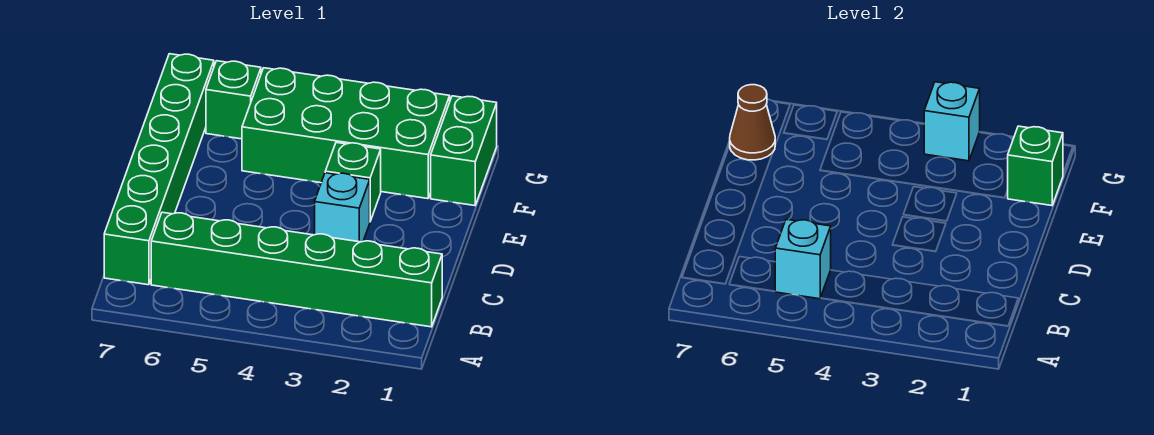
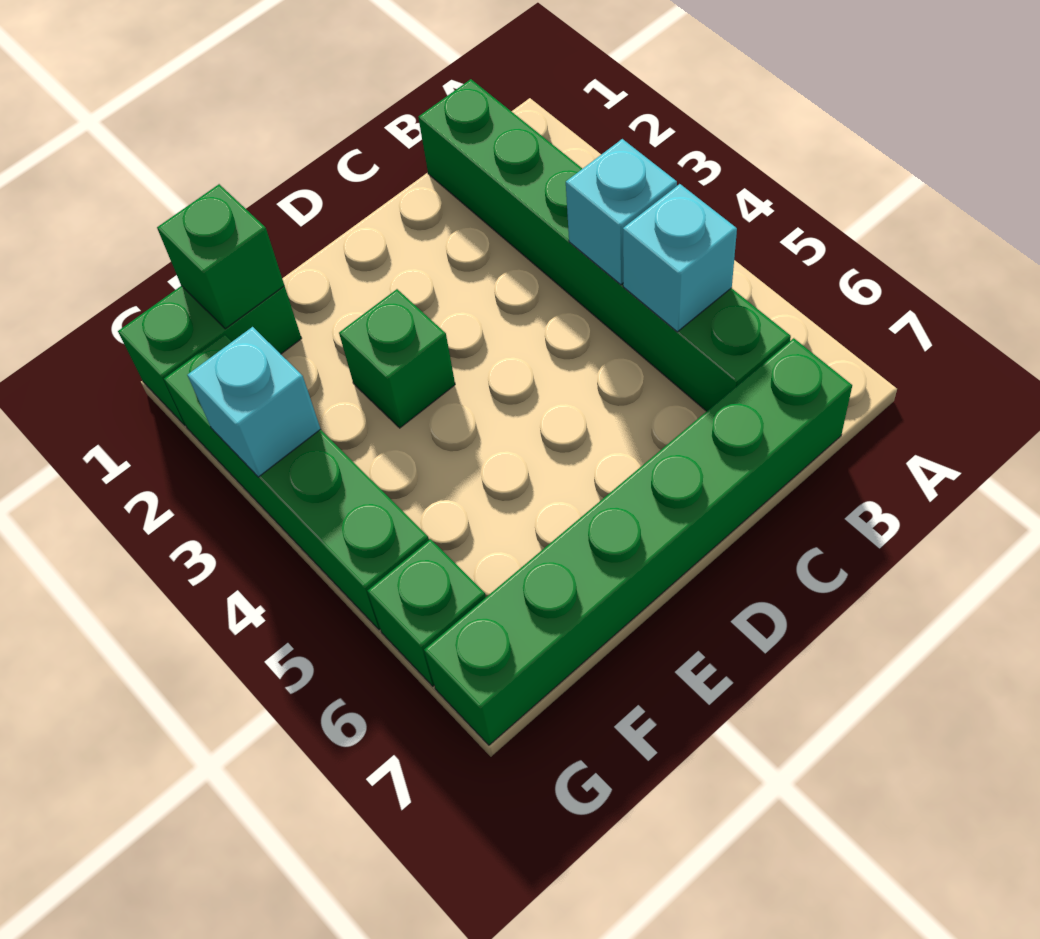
cyan brick D3 level 1 -> cyan brick B4 level 2
green brick F2:G5 level 1 -> green brick G2:G5 level 1
brown cone F7 level 2 -> none

